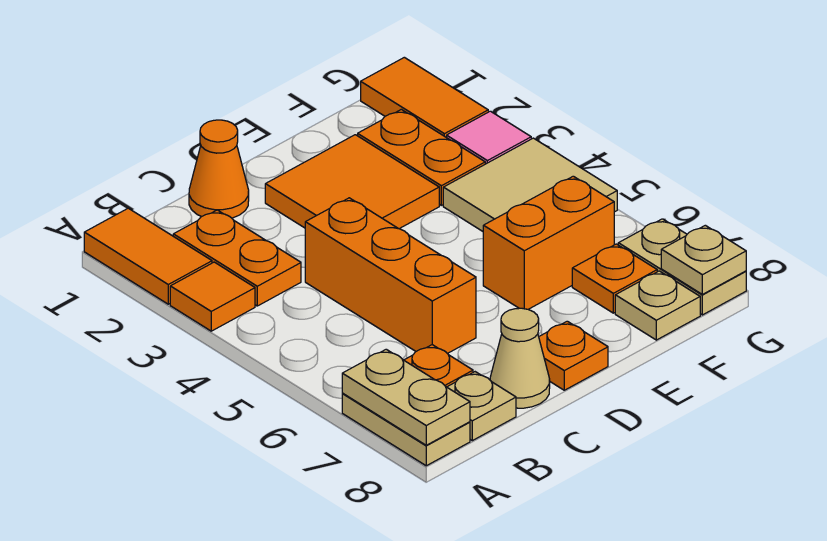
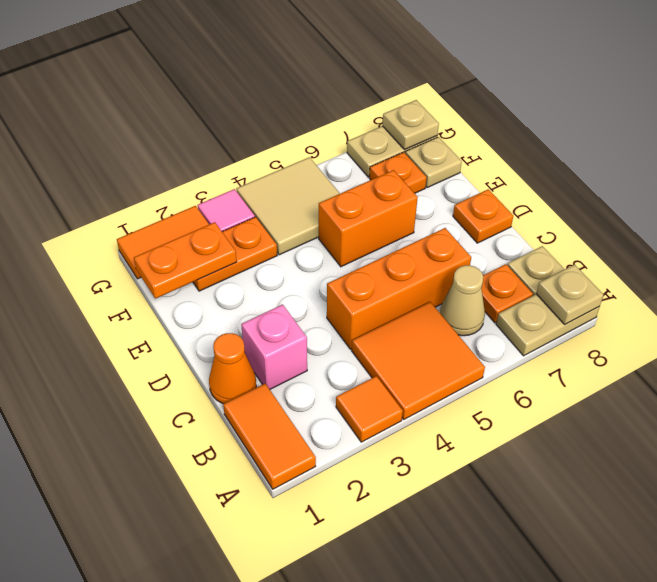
orange tile A1:A2 level 1 -> orange tile A1:B1 level 1
tan plate A7:A8 level 2 -> tan plate A8 level 2
orange plate B2:B3 level 1 -> orange plate F1:F2 level 2
none -> pink brick C2 level 1
tan cone C8 level 1 -> tan cone B6 level 1
orange tile D2:E3 level 1 -> orange tile A4:B5 level 1
orange brick E6:F6 level 1 -> orange brick E5:E6 level 1

